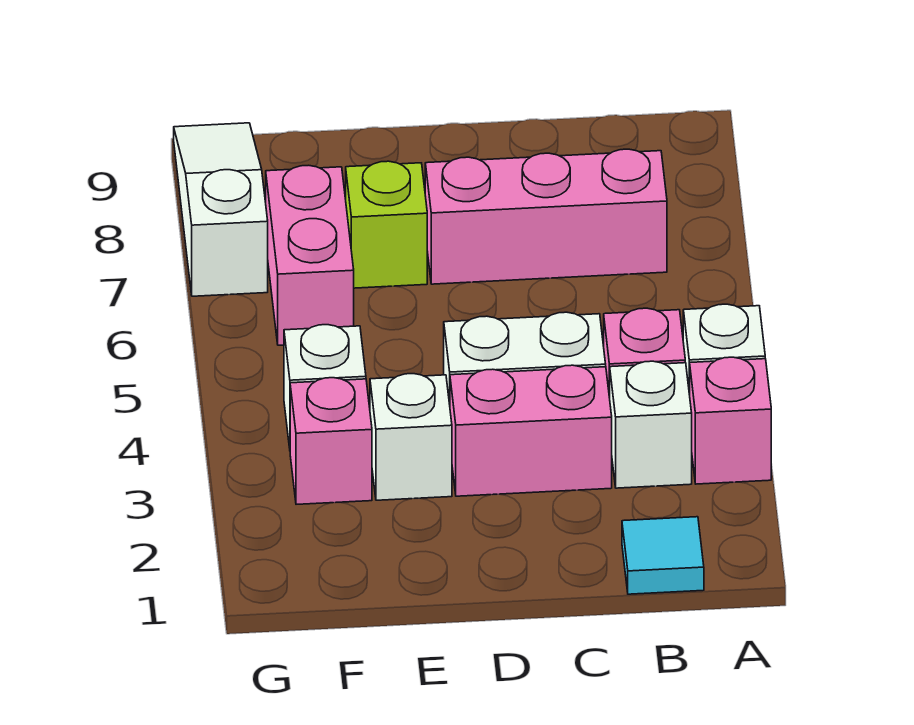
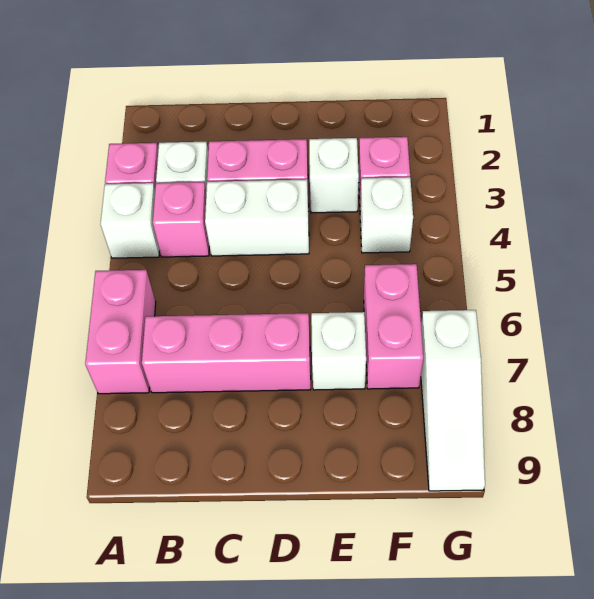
none -> pink brick A6:A7 level 1
cyan tile B1 level 1 -> none
lime brick E7 level 1 -> white brick E7 level 1

